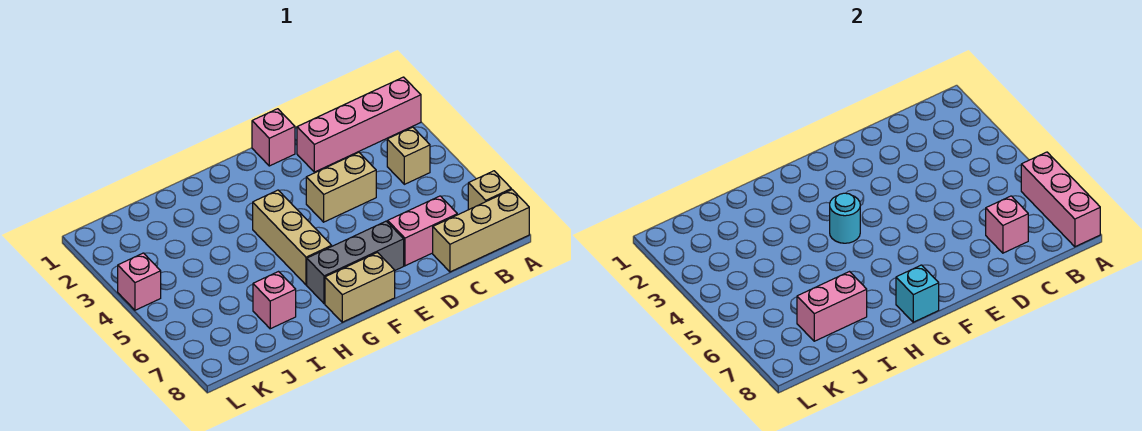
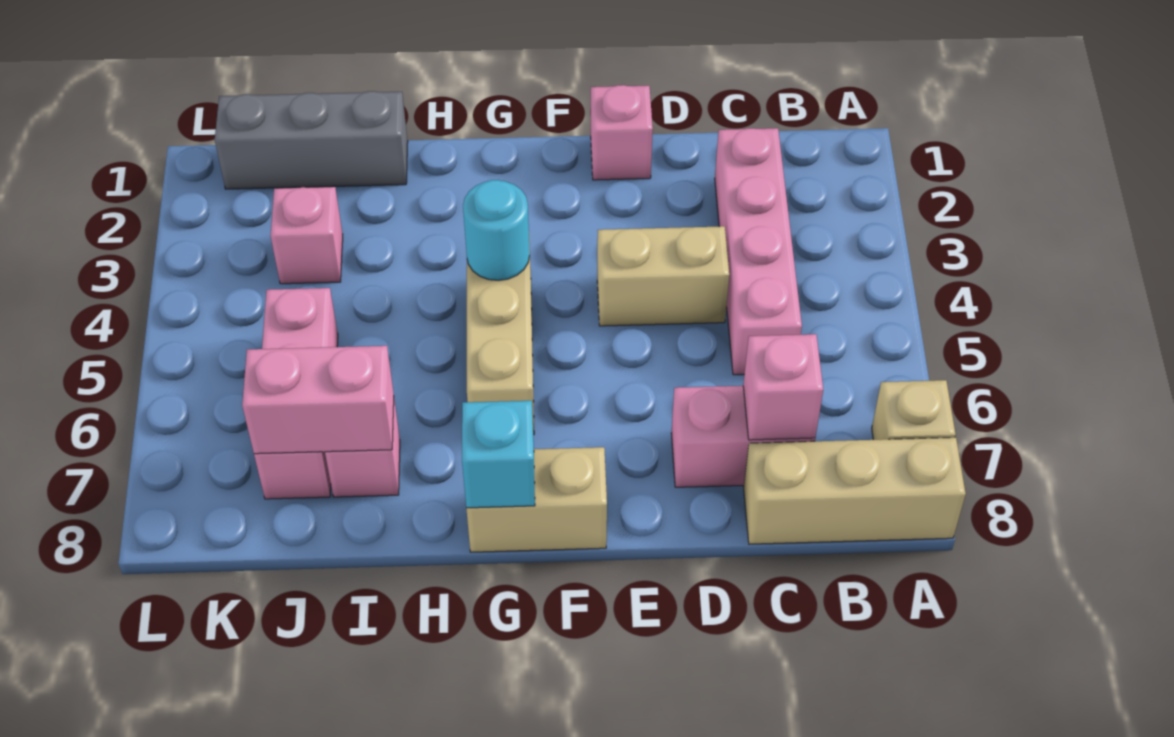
pink brick A2:D2 level 1 -> pink brick C2:C5 level 1
pink brick A6:A8 level 2 -> pink brick J5:J7 level 1
tan brick B4 level 1 -> none
grey brick E7:G7 level 1 -> grey brick I1:K1 level 1
pink brick L4 level 1 -> pink brick J3 level 1

